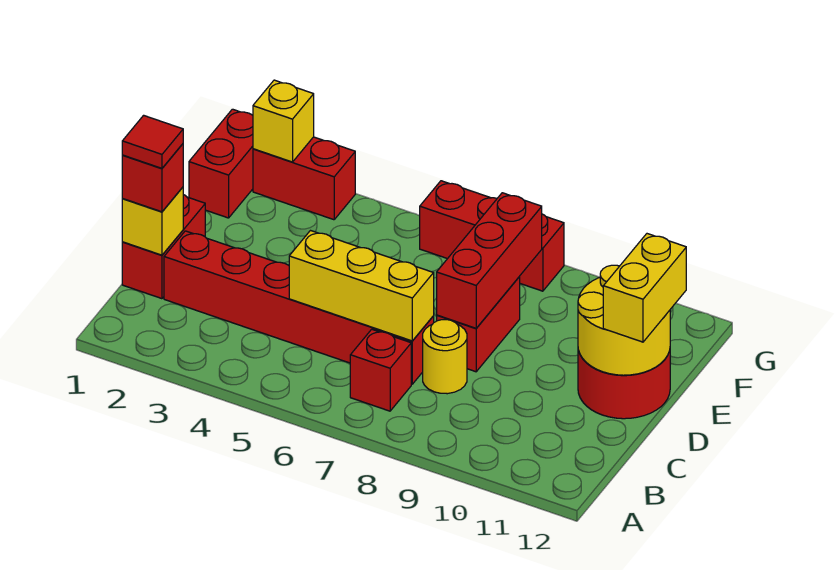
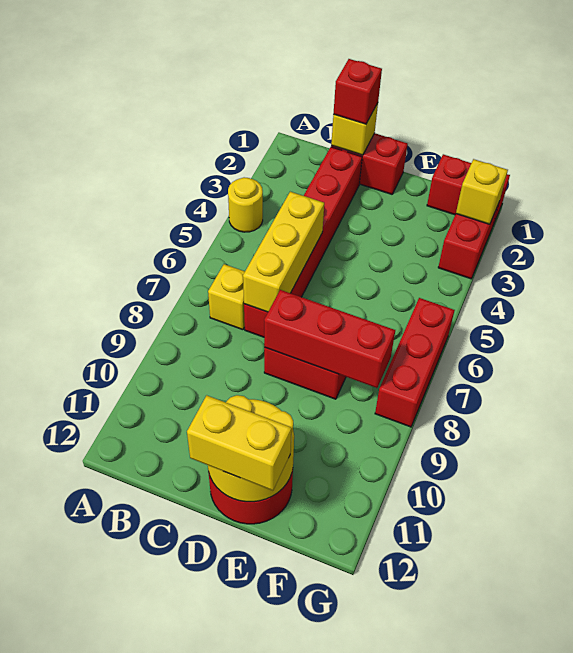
red brick B7 level 1 -> yellow brick B7 level 1
red tile C1 level 4 -> none
yellow round brick C8 level 1 -> yellow round brick A4 level 1

